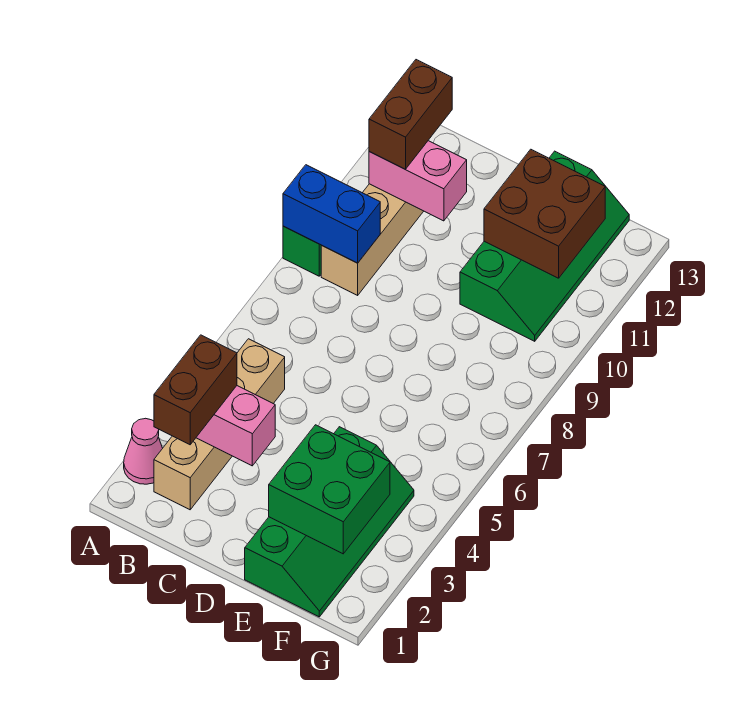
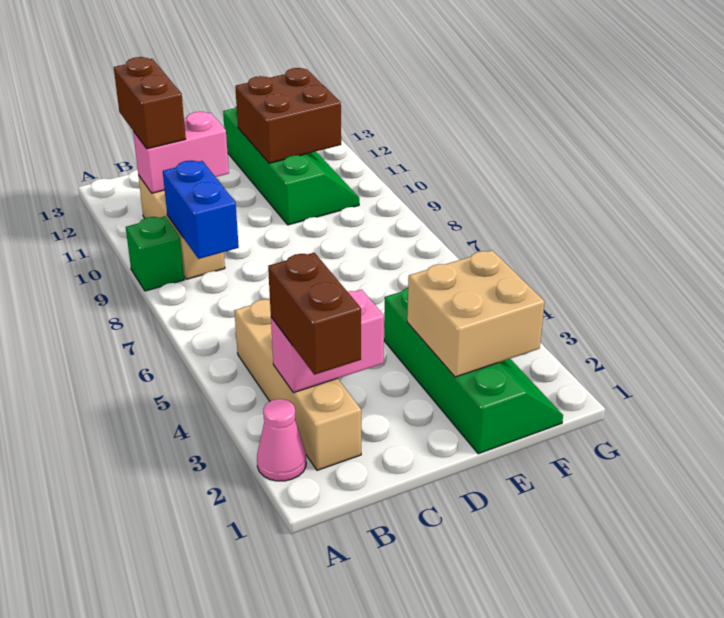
blue brick A9:B9 level 2 -> blue brick B8:B9 level 2
green brick E2:F3 level 2 -> tan brick E2:F3 level 2

